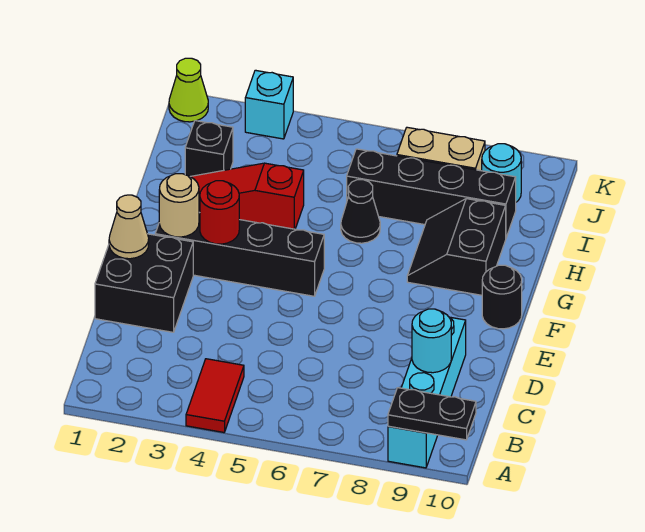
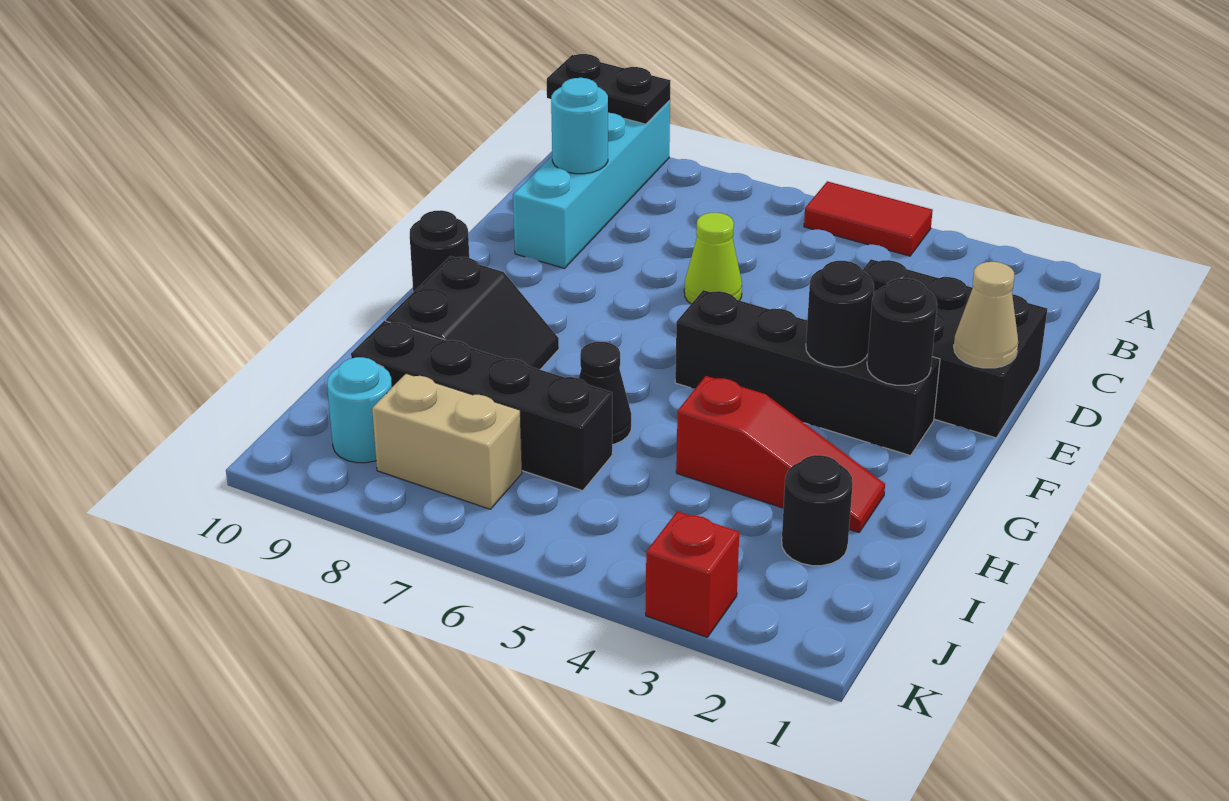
red tile A4:B4 level 1 -> red tile A4:A5 level 1
black brick D1:E2 level 1 -> black brick D1:E3 level 1
tan round brick F2 level 2 -> black round brick F2 level 2
red round brick F3 level 2 -> black round brick F3 level 2
black brick I2 level 1 -> black round brick I2 level 1
lime cone K1 level 1 -> lime cone D6 level 1
cyan brick K3 level 1 -> red brick K3 level 1

